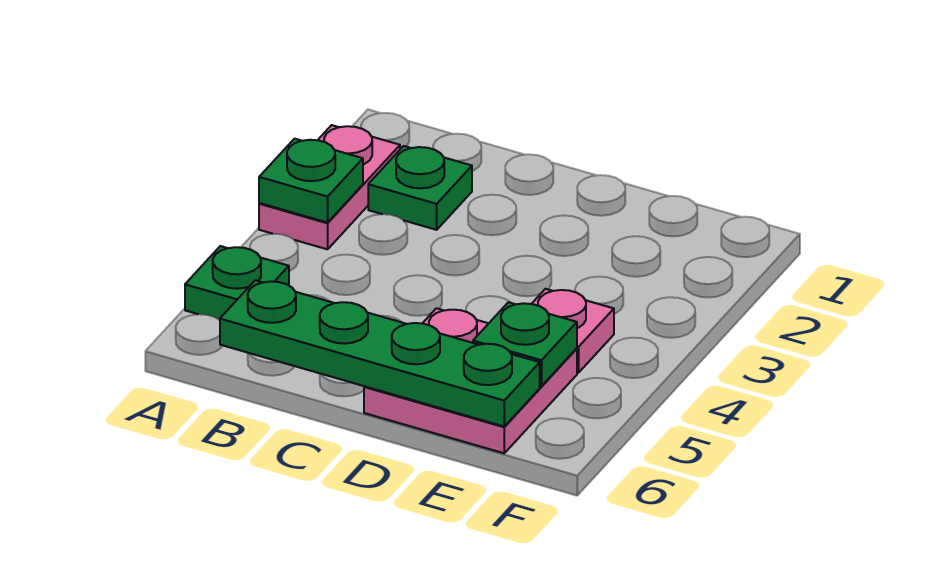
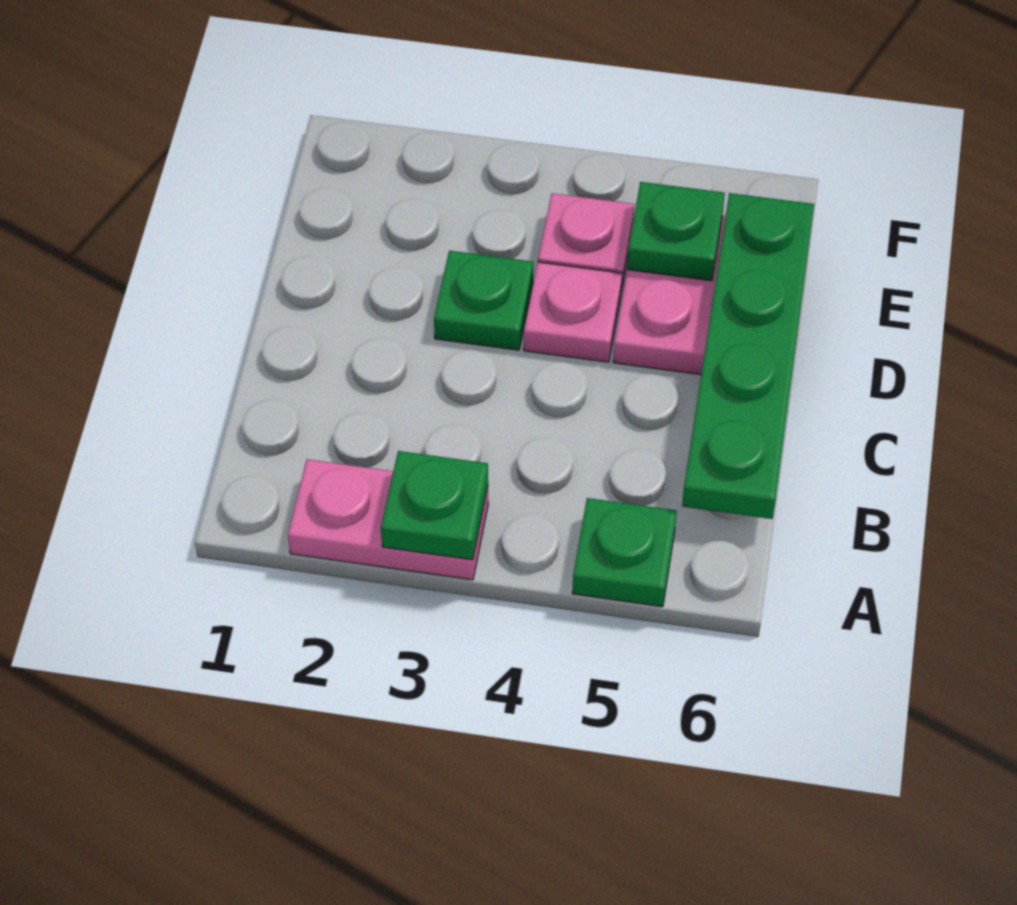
green plate B2 level 1 -> green plate D3 level 1
none -> pink plate D4 level 1

